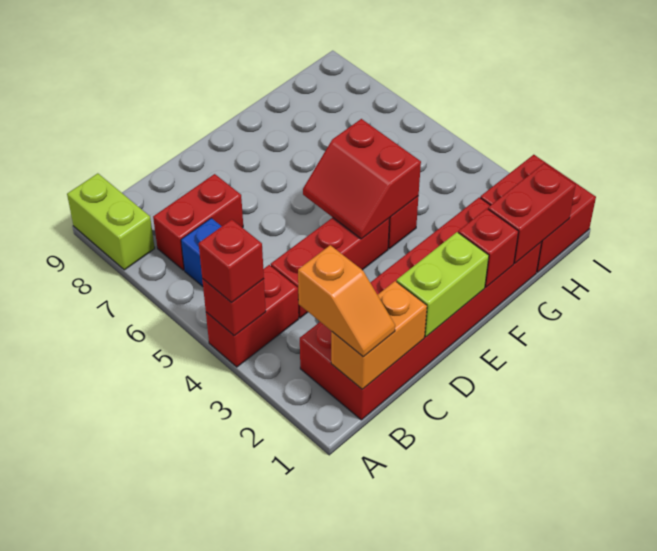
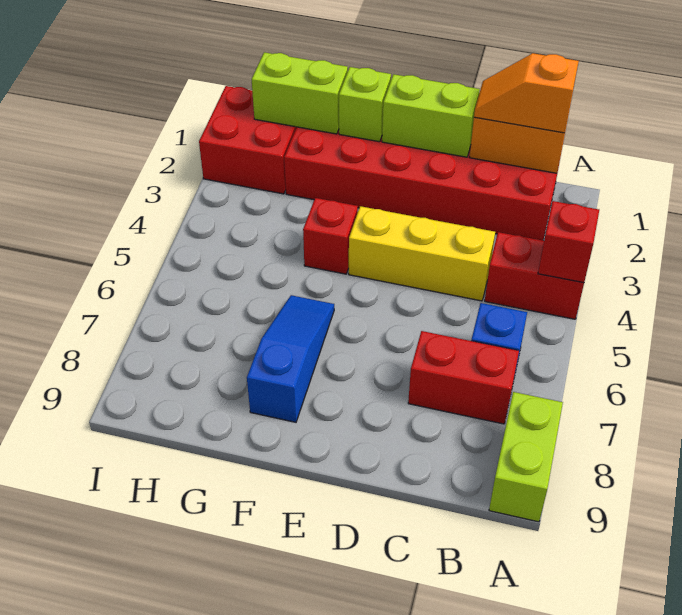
red brick A4 level 3 -> none
orange slope B1:B2 level 3 top 2 -> orange slope B1:C1 level 3 top B
red brick C4:E4 level 1 -> yellow brick C4:E4 level 1
red slope E4:F5 level 2 top F -> none
red brick F1 level 2 -> lime brick F1 level 2
none -> blue slope F6:F8 level 1 top 8
red brick G1:H1 level 2 -> lime brick G1:H1 level 2

